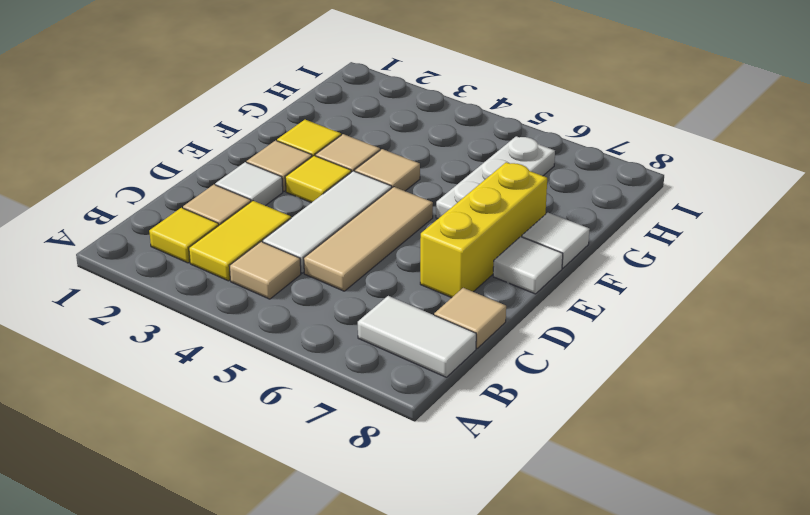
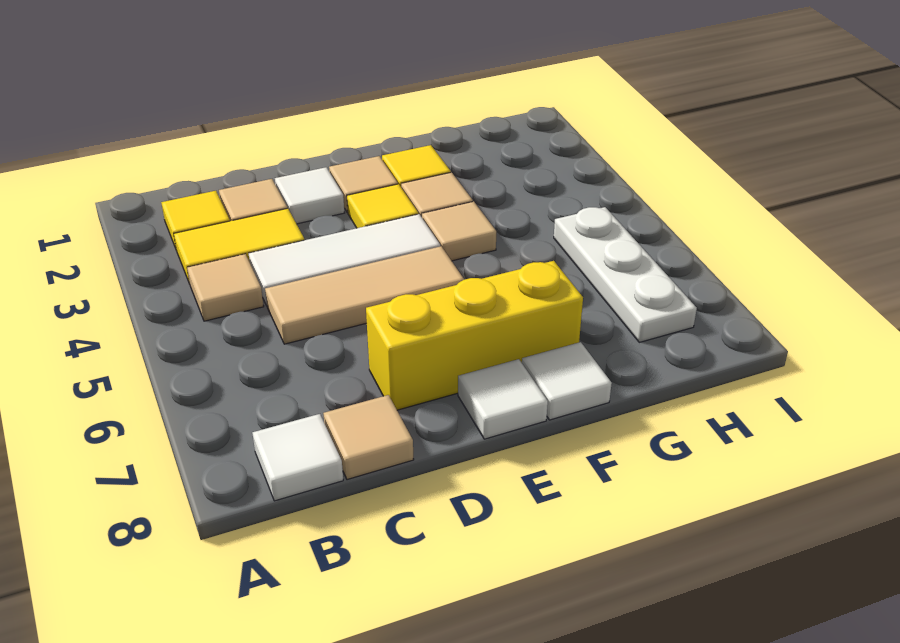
white tile B7:B8 level 1 -> white tile B8 level 1
white plate F6:H6 level 1 -> white plate H5:H7 level 1

